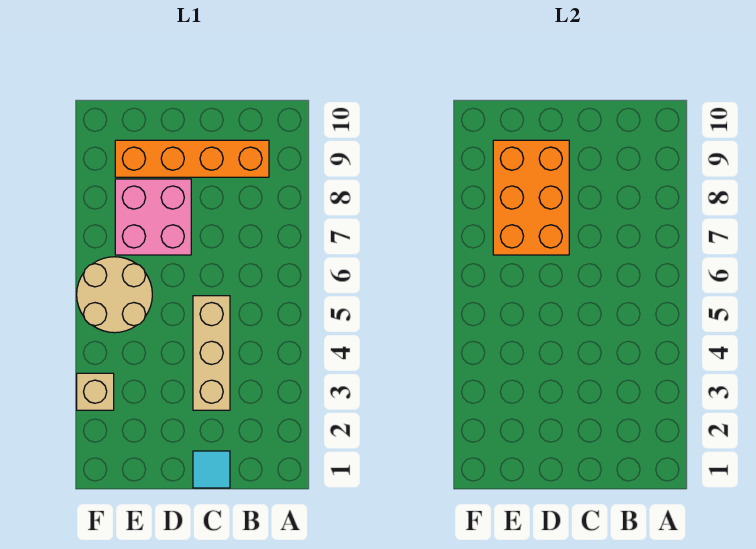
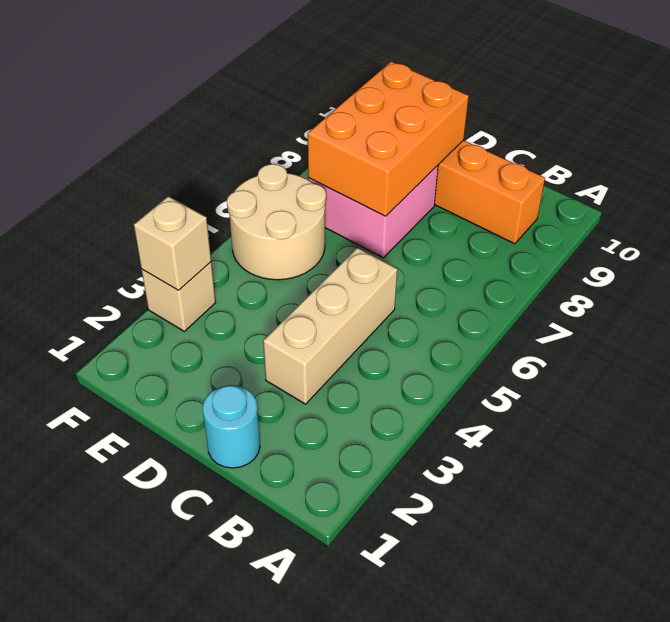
cyan tile C1 level 1 -> cyan round brick C1 level 1
none -> tan brick F3 level 2

